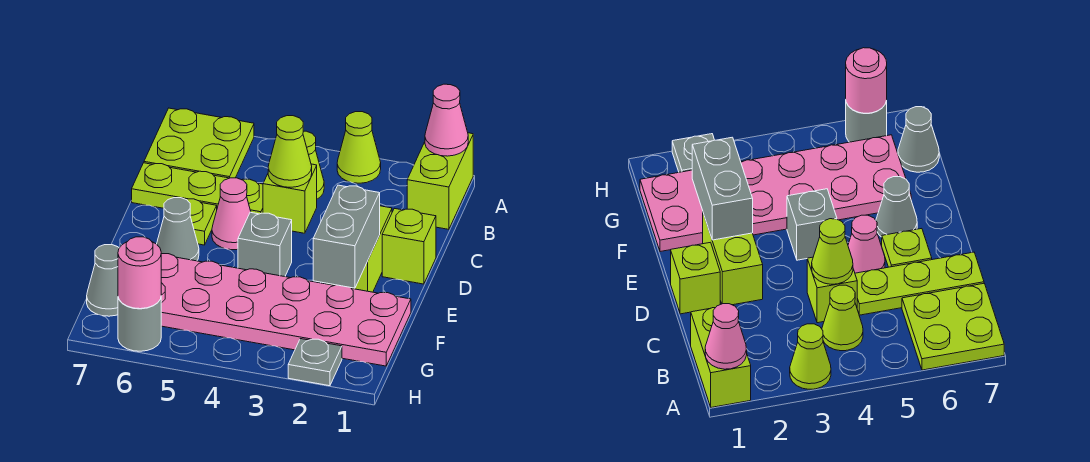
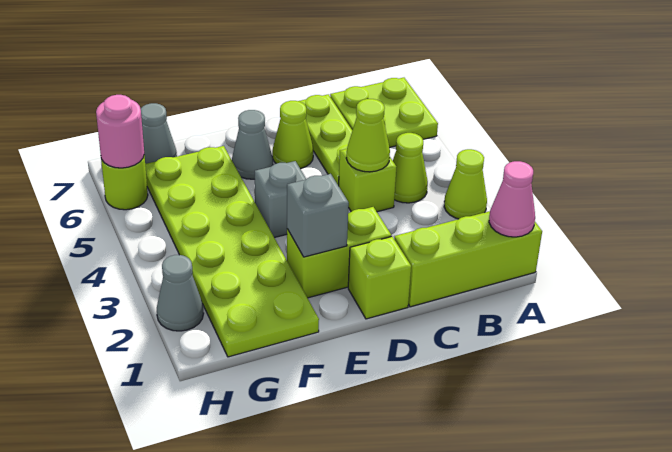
lime brick A1:B1 level 1 -> lime brick A1:C1 level 1
pink cone D5 level 1 -> none
lime plate D6 level 1 -> lime cone D6 level 1
grey brick E2:F2 level 2 -> grey brick E2 level 2
pink plate F1:G6 level 1 -> lime plate F1:G6 level 1
grey plate H2 level 1 -> grey cone H2 level 1
grey round brick H6 level 1 -> lime round brick H6 level 1

